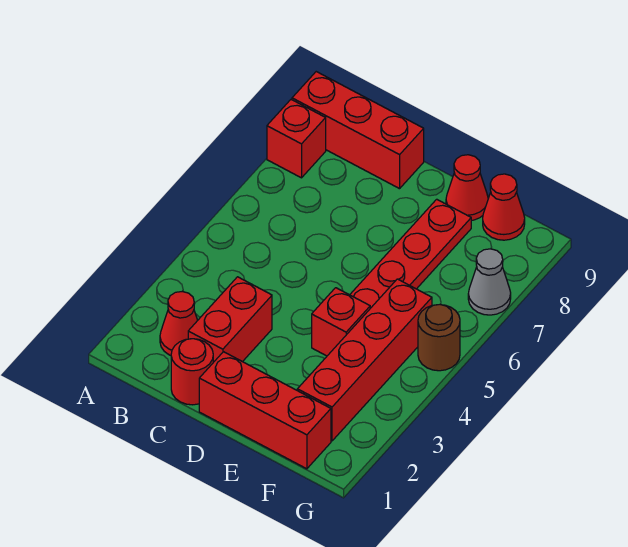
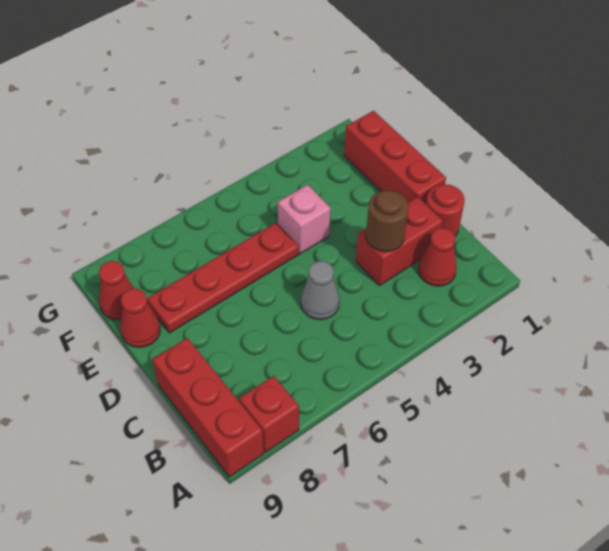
red brick E4 level 1 -> pink brick E4 level 1
red brick F2:F5 level 1 -> none
brown round brick G5 level 1 -> brown round brick C3 level 2
grey cone G7 level 1 -> grey cone C5 level 1

